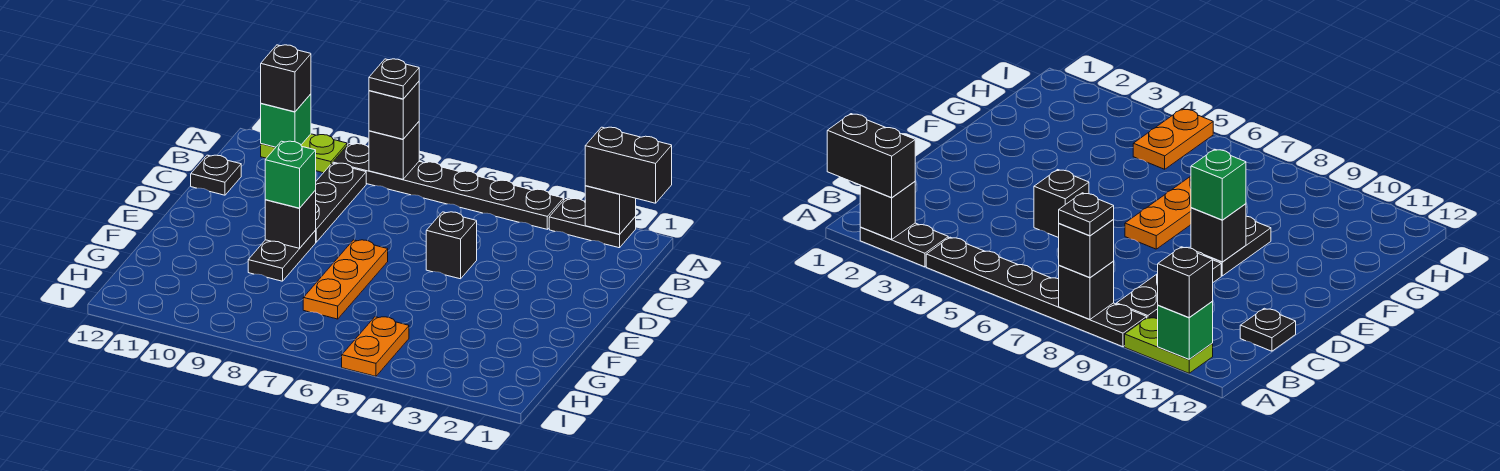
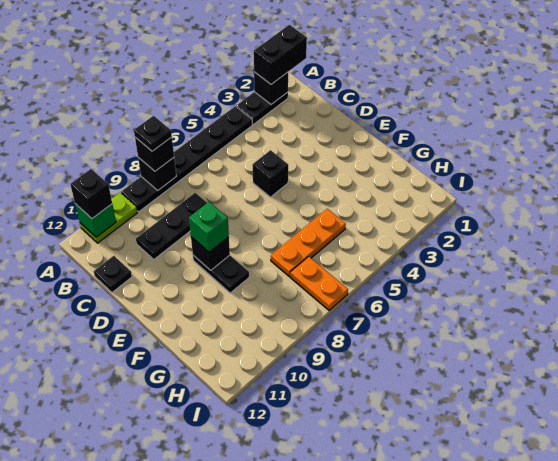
black plate B9:D9 level 1 -> black plate C8:C10 level 1
orange plate E7:G7 level 1 -> orange plate G5:G7 level 1
orange plate H5:I5 level 1 -> orange plate H7:I7 level 1

